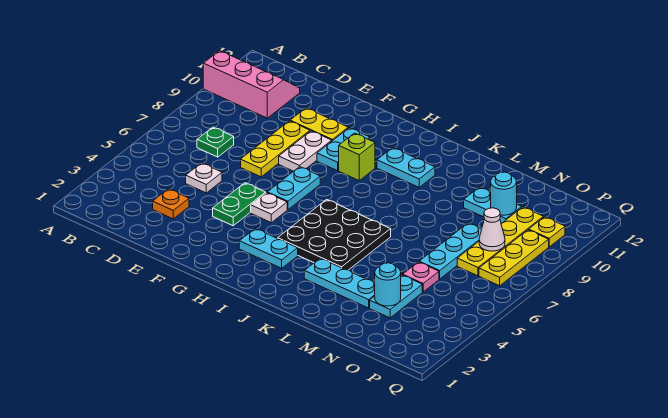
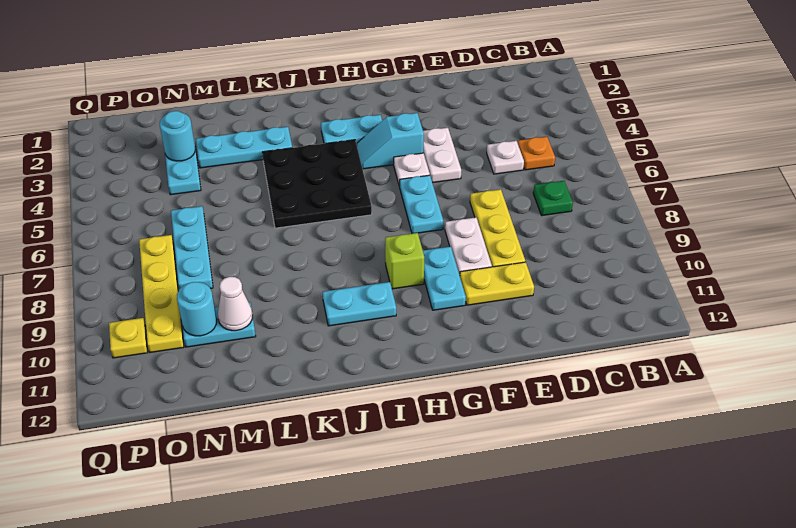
pink slope A10:C11 level 1 top 10 -> none
orange plate D3 level 1 -> orange plate C5 level 1
green plate F4:F5 level 1 -> white plate F4:F5 level 1
none -> cyan slope G4:H4 level 1 top G
pink plate N5 level 1 -> none
white cone O8 level 2 -> white cone M10 level 2
yellow plate P7:P9 level 1 -> none

